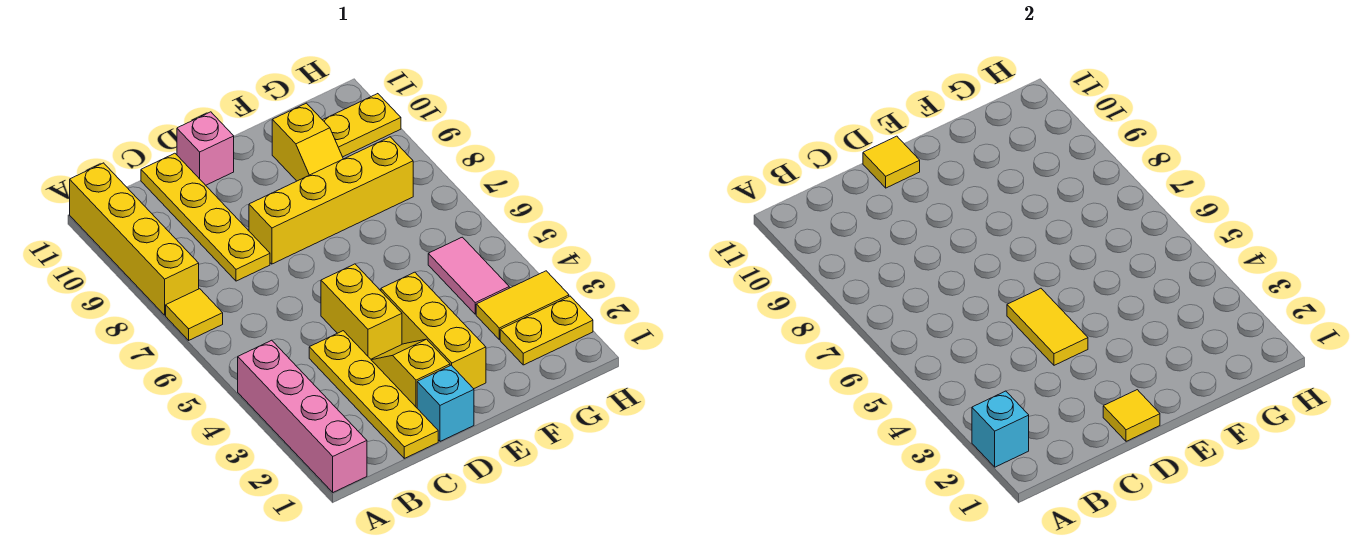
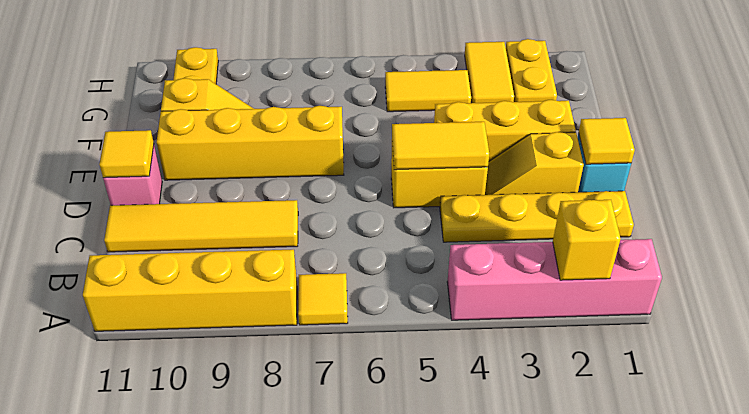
cyan brick A2 level 2 -> yellow brick A2 level 2
yellow plate C8:C11 level 1 -> yellow tile C8:C11 level 1
yellow brick D8:G8 level 1 -> yellow brick E7:E10 level 1
pink tile G4:G5 level 1 -> yellow tile G4:G5 level 1

